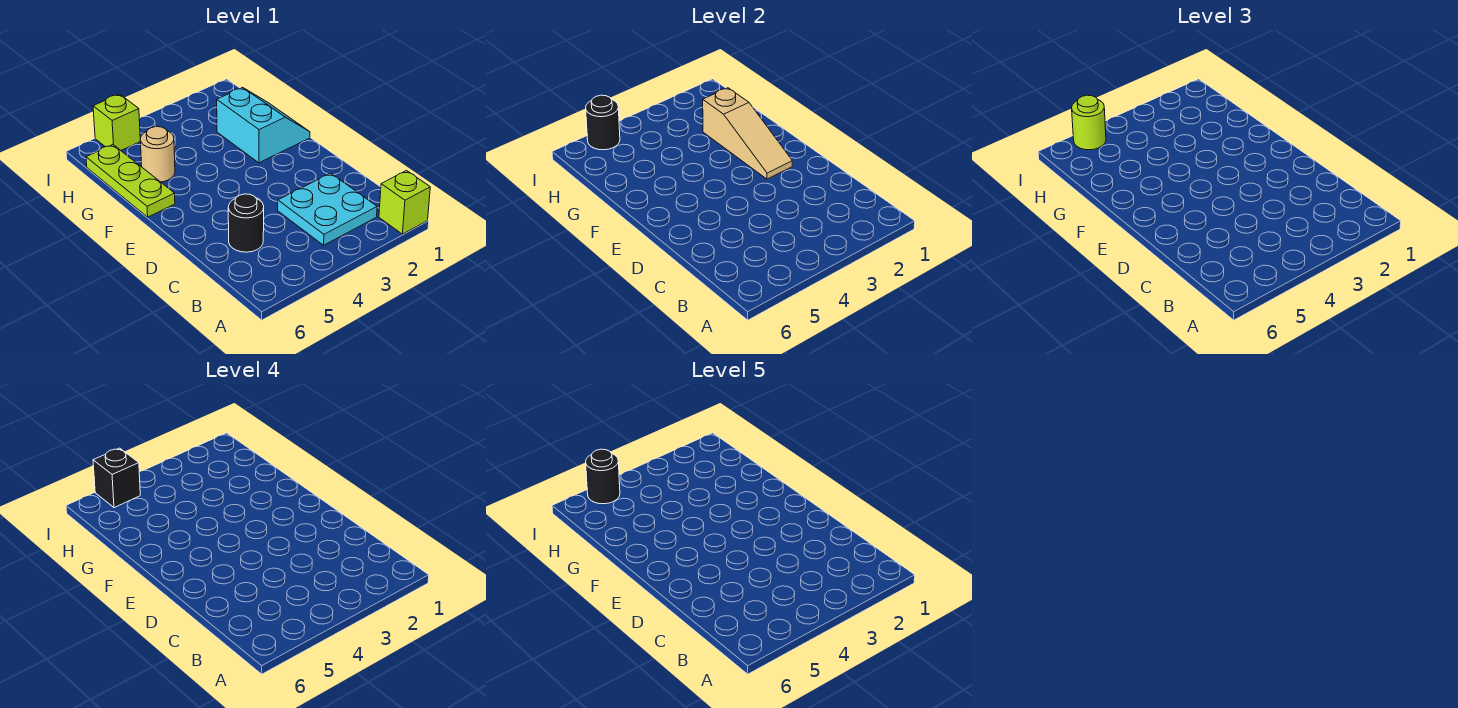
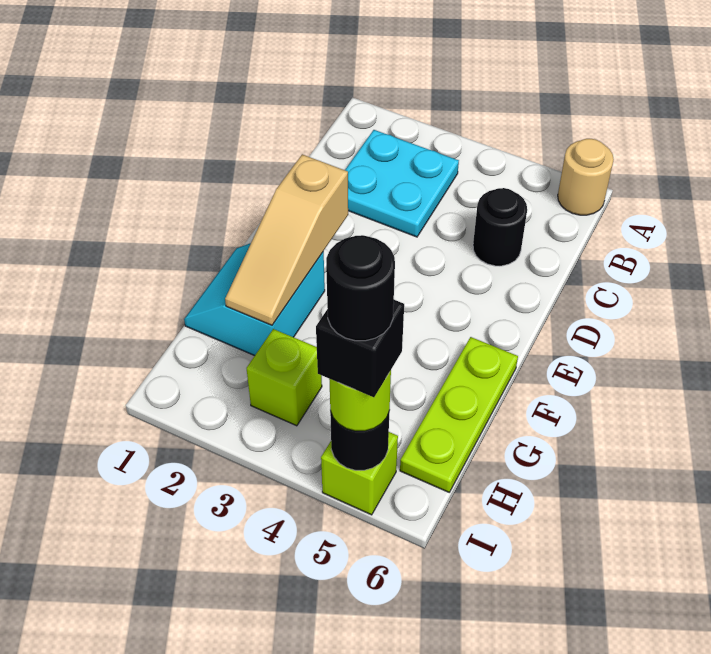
lime brick A1 level 1 -> lime brick H3 level 1
tan slope E2:G2 level 2 top G -> tan slope E2:G2 level 2 top E
tan round brick G5 level 1 -> tan round brick A6 level 1

